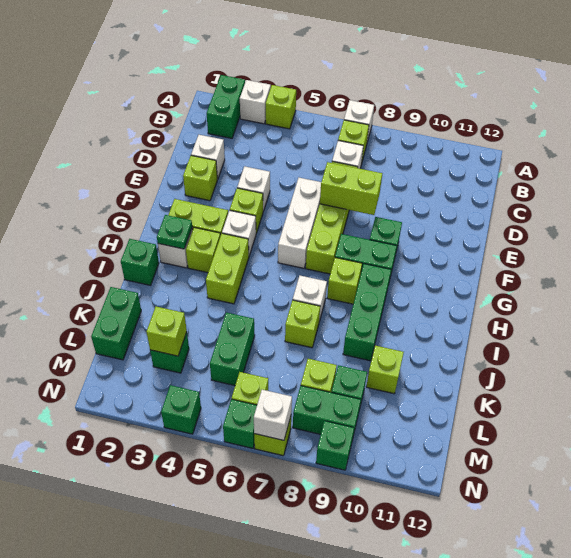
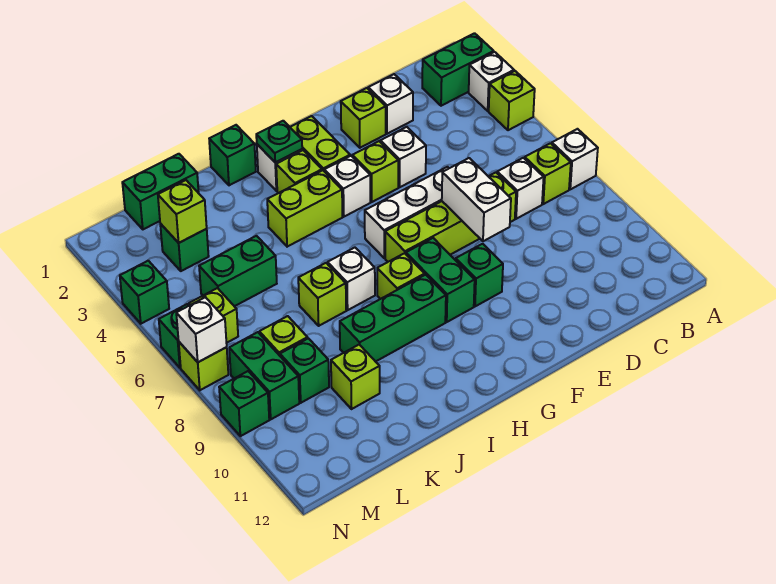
lime brick E7:E8 level 2 -> white brick E7:E8 level 2

